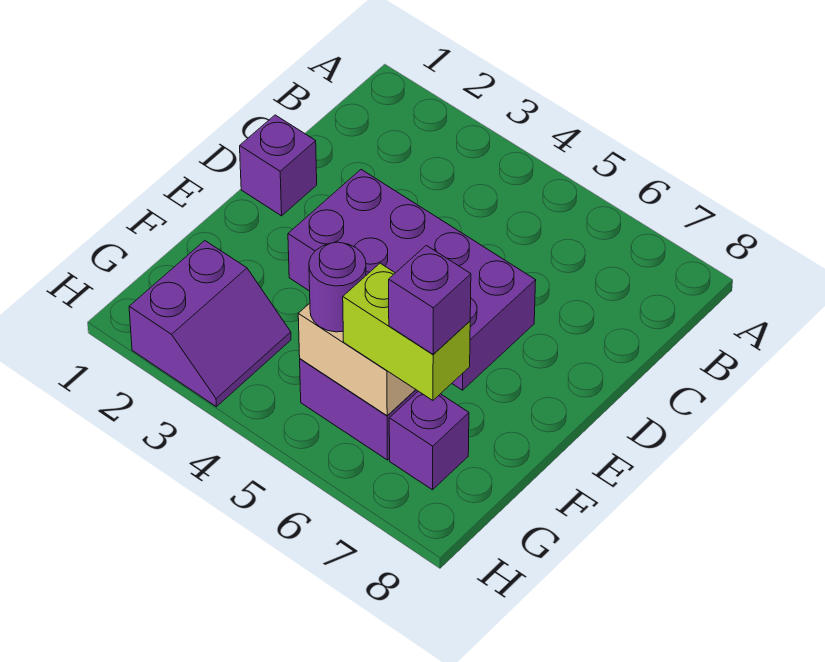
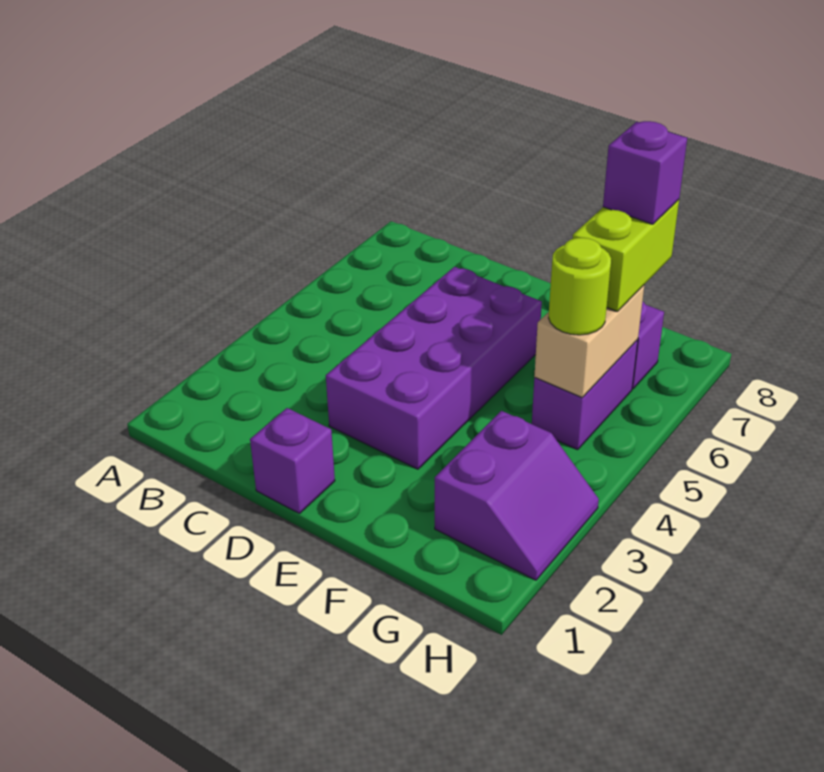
purple slope G2:H3 level 1 top 2 -> purple slope G2:H3 level 1 top G
purple round brick G5 level 3 -> lime round brick G5 level 3

